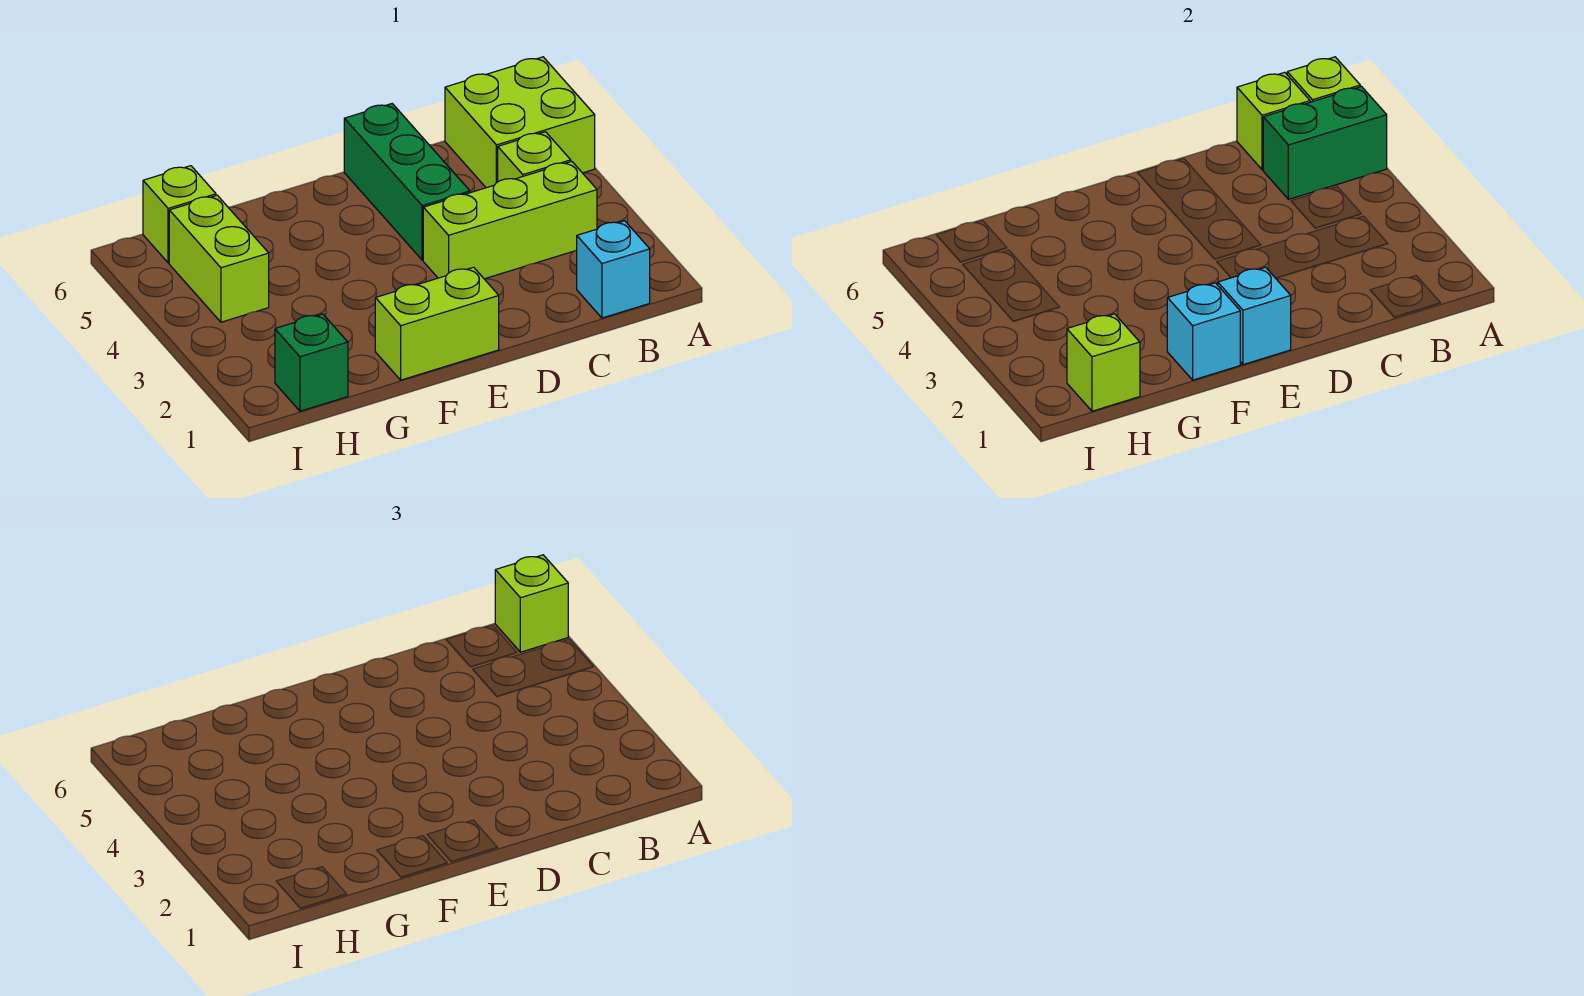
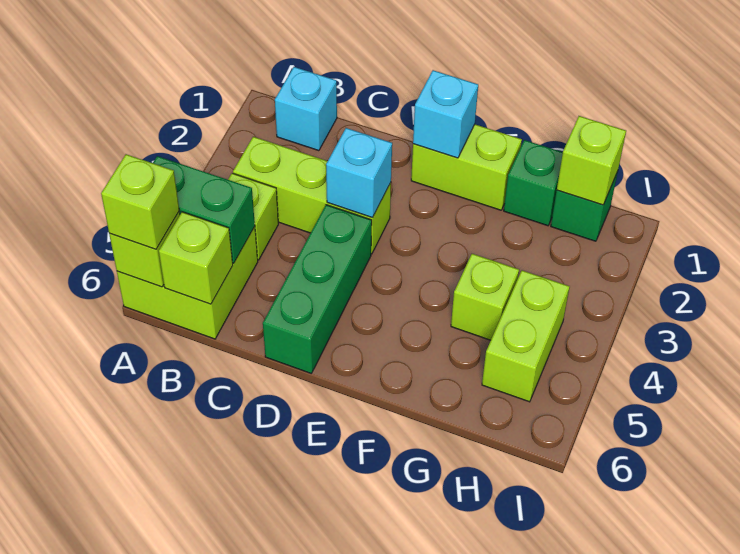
cyan brick F1 level 2 -> cyan brick D3 level 2
none -> green brick G1 level 1
lime brick H6 level 1 -> lime brick G4 level 1

